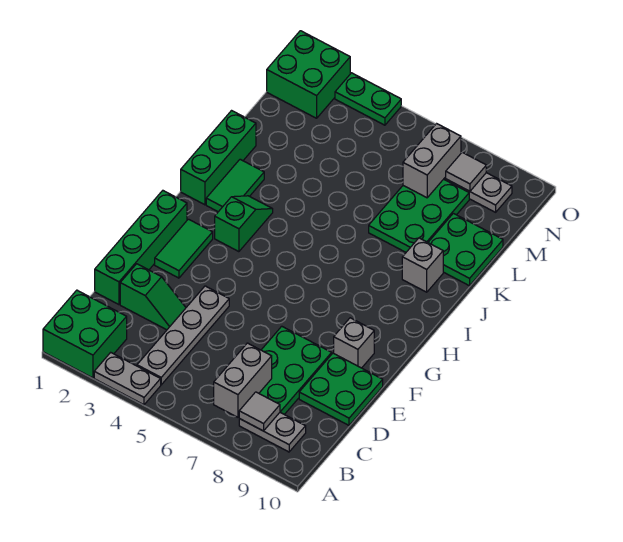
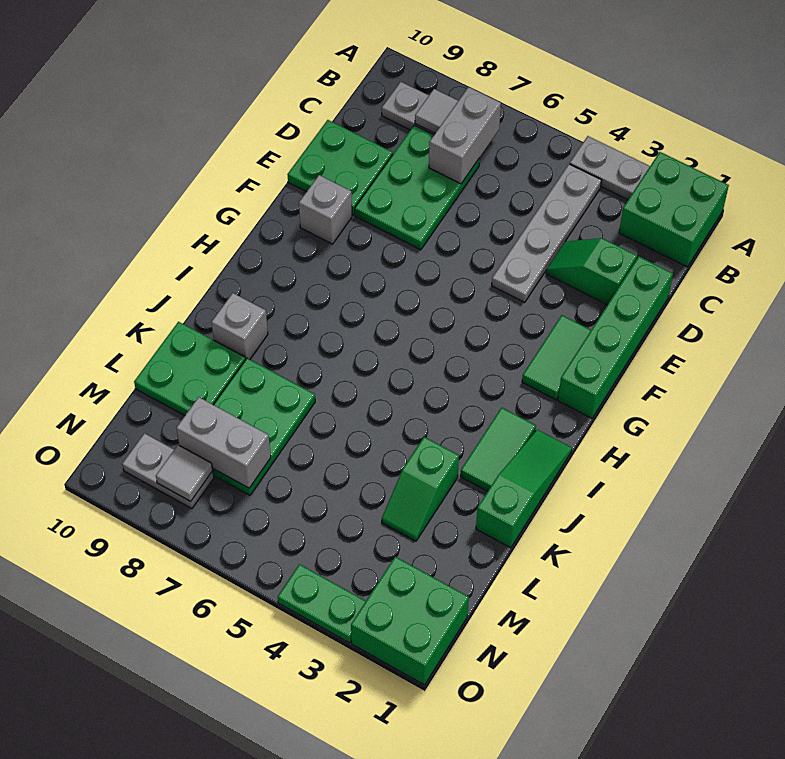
green slope H3:I3 level 1 top H -> green slope K3:L3 level 1 top K
green brick I1:K1 level 1 -> green slope I1:K1 level 1 top K
grey brick M7:N7 level 2 -> grey brick M7:M8 level 2

